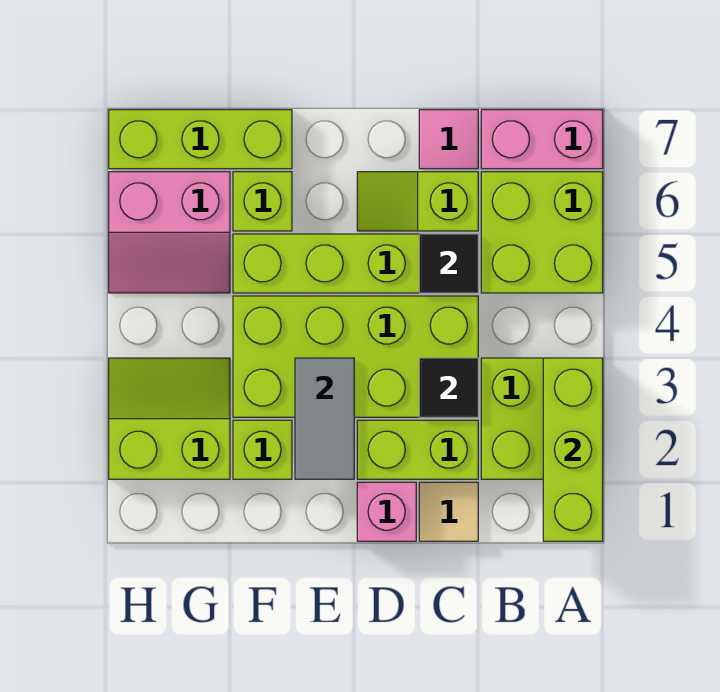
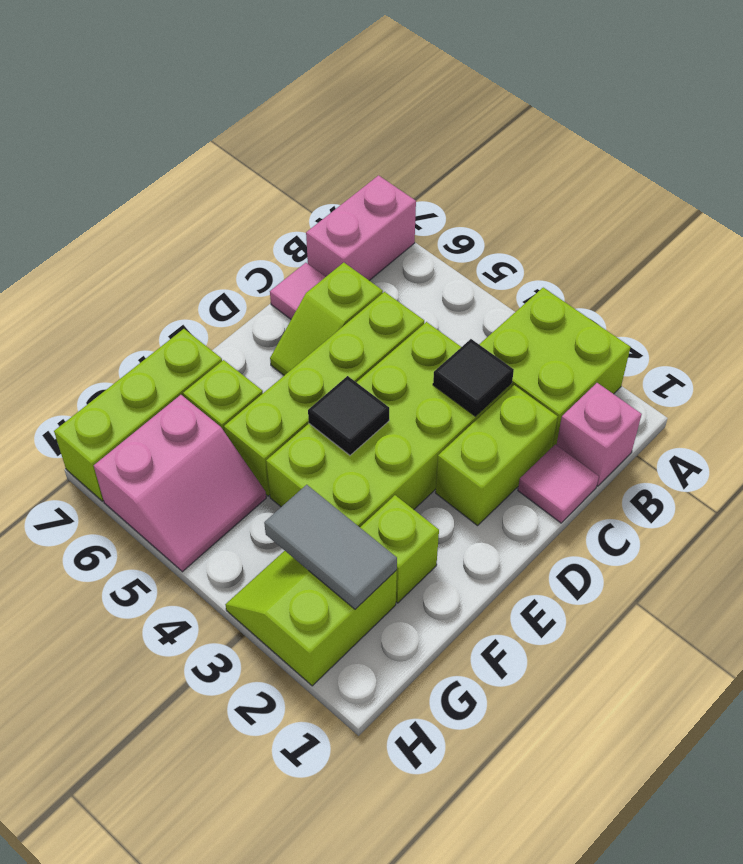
lime brick A1:A3 level 2 -> none
lime brick A5:B6 level 1 -> none
tan tile C1 level 1 -> pink tile C1 level 1
black tile C5 level 2 -> black tile E4 level 2
pink brick D1 level 1 -> pink brick B1 level 1
grey tile E2:E3 level 2 -> grey tile G2:G3 level 2

